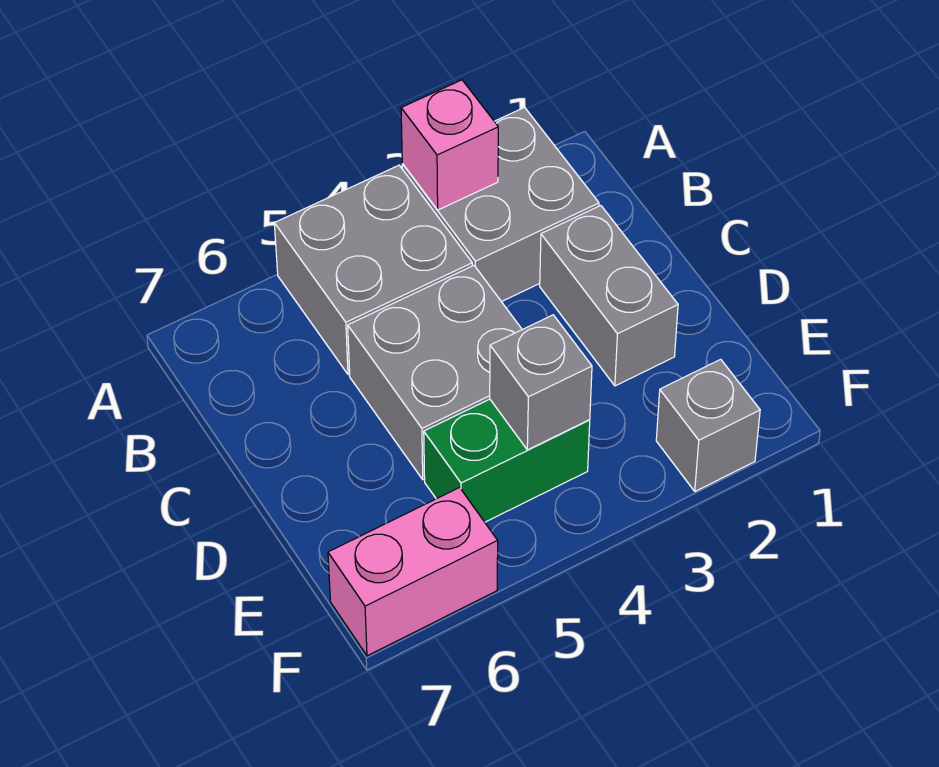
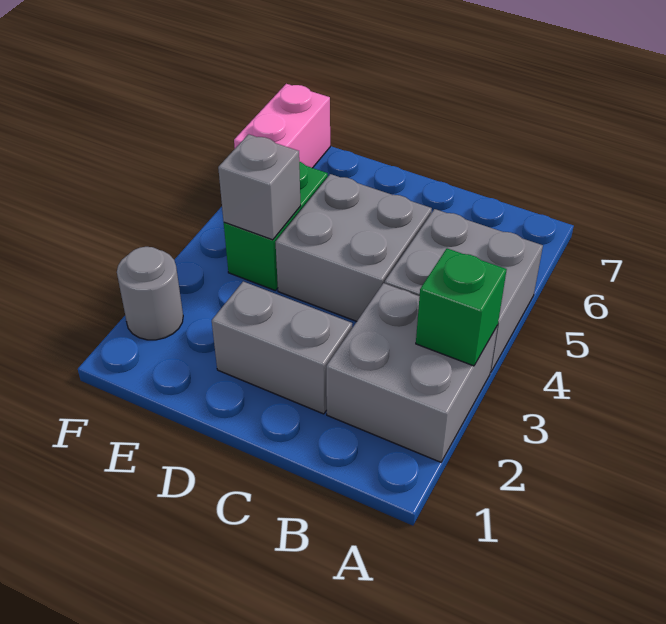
pink brick A3 level 2 -> green brick A3 level 2
grey brick F2 level 1 -> grey round brick F2 level 1

